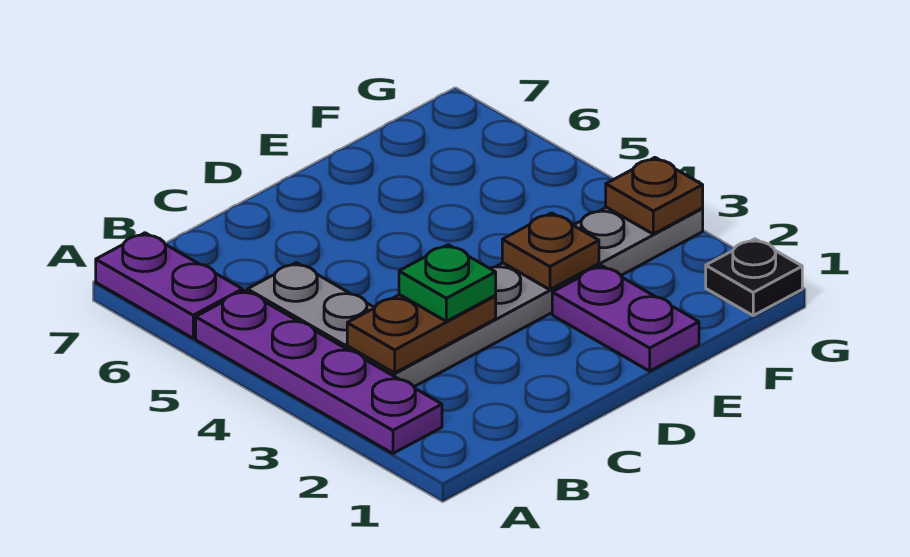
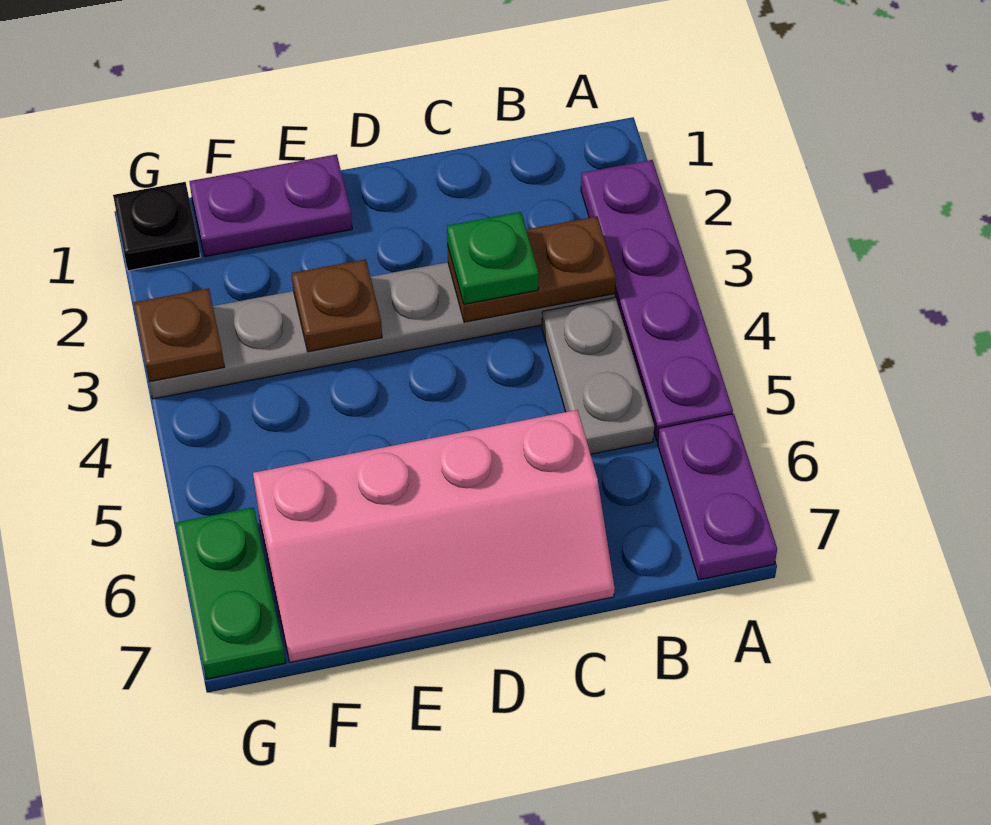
none -> pink slope C6:F7 level 1 top 6
purple plate E1:E2 level 1 -> purple plate E1:F1 level 1
none -> green plate G6:G7 level 1

